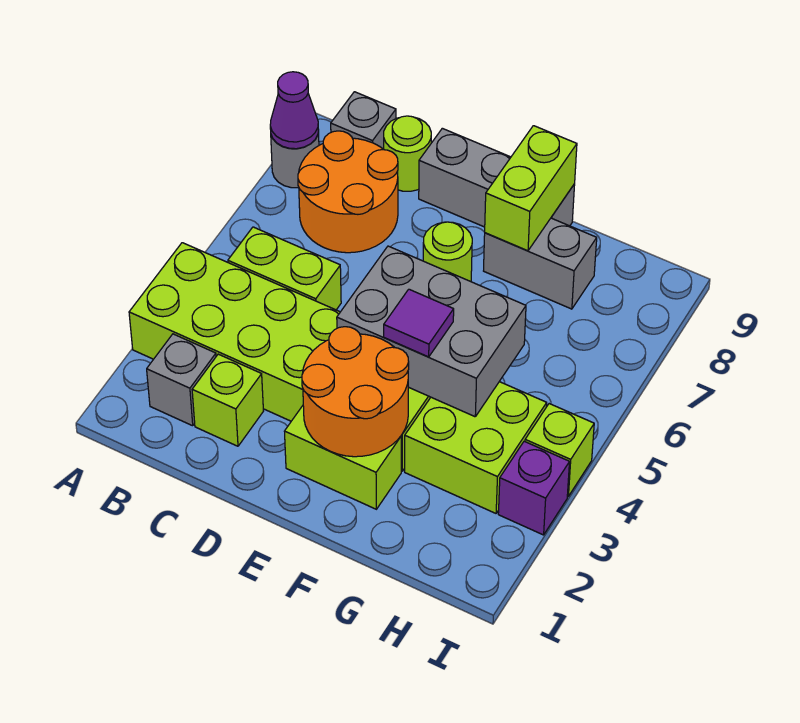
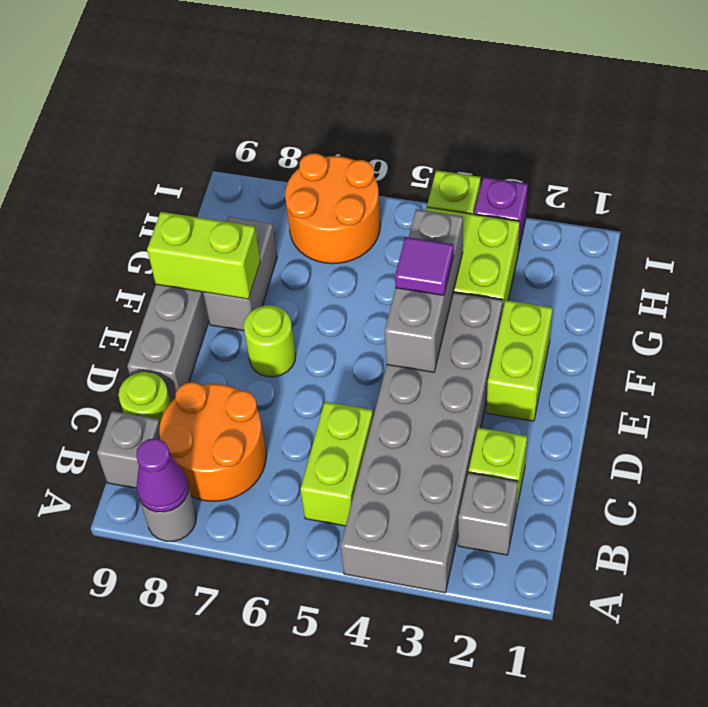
lime brick A3:F4 level 1 -> grey brick A3:F4 level 1
orange round brick E2:F3 level 2 -> orange round brick H6:I7 level 1
grey brick E4:G5 level 2 -> grey brick E4:G4 level 2

